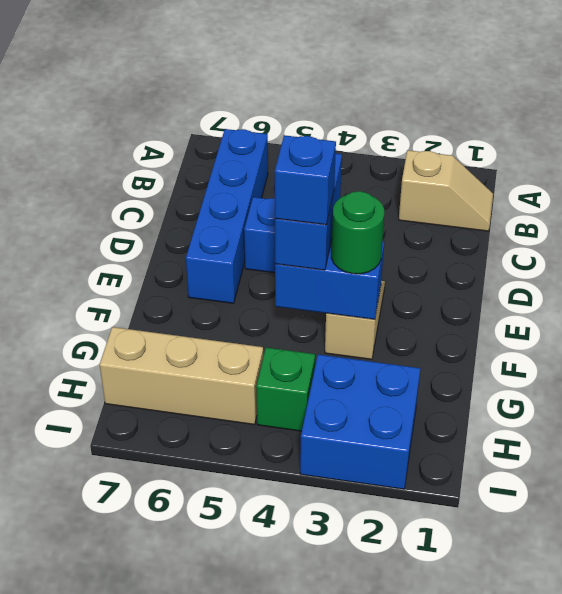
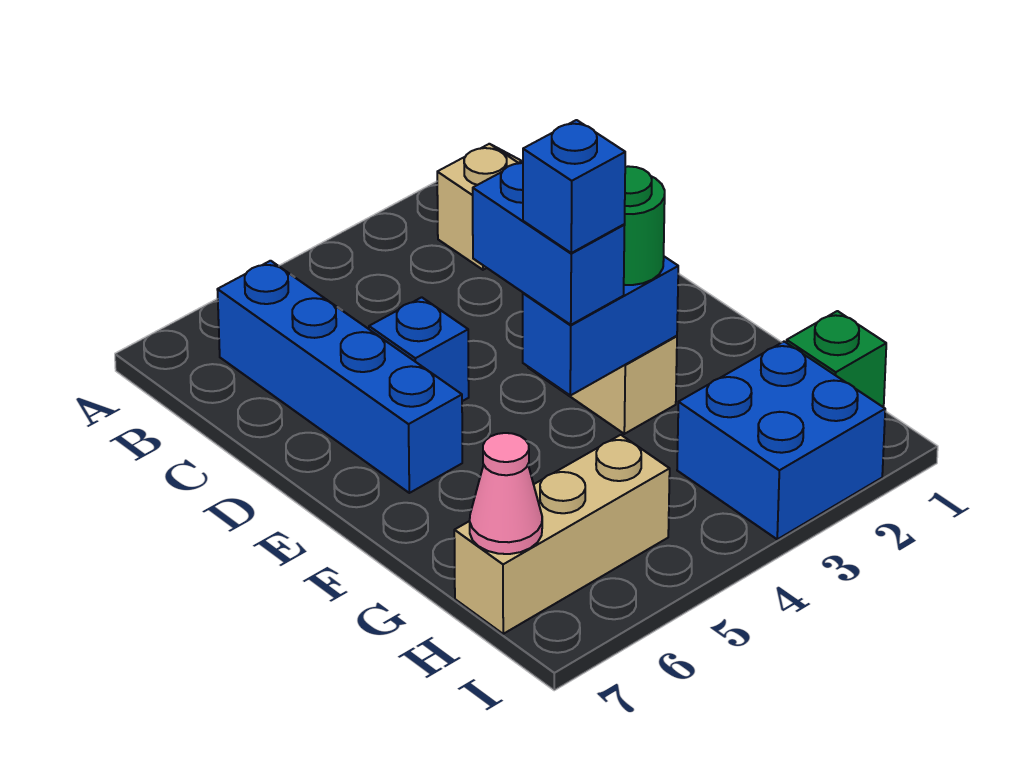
green brick H4 level 1 -> green brick H1 level 1
none -> pink cone H7 level 2

